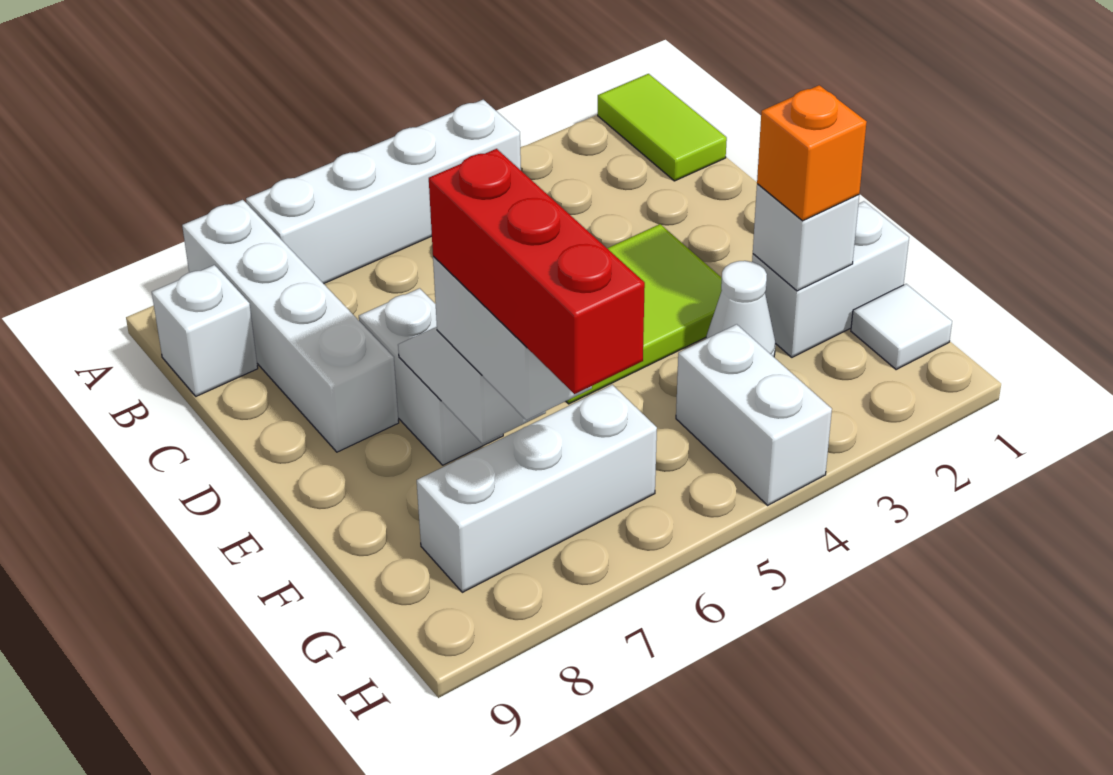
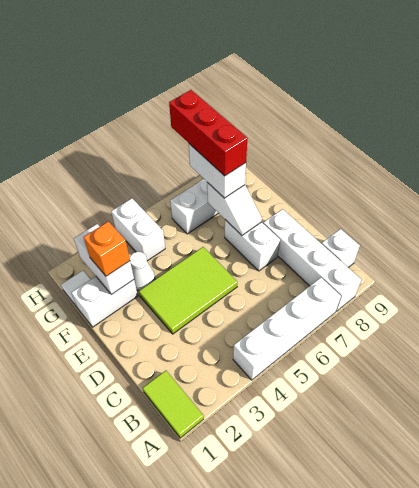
white brick F2 level 2 -> white brick F2:G2 level 2

